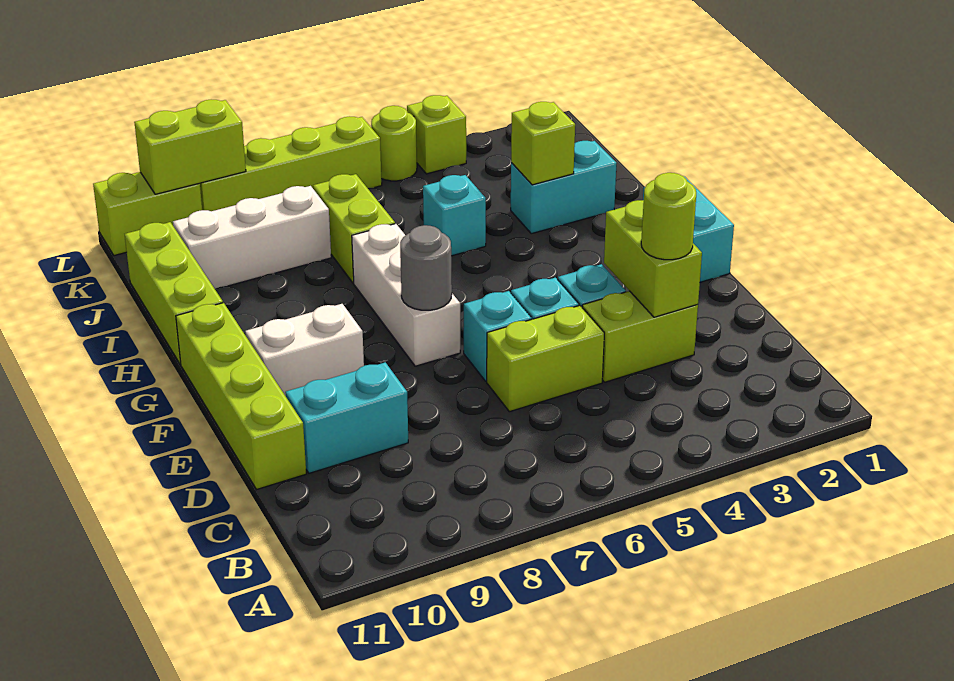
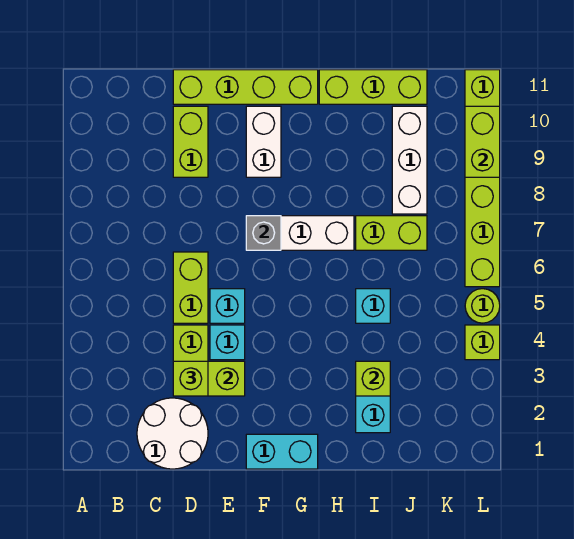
none -> white round brick C1:D2 level 1
lime round brick D3 level 3 -> lime brick D3 level 3
cyan brick D9:D10 level 1 -> lime brick D9:D10 level 1
cyan brick E6 level 1 -> none
grey round brick F7 level 2 -> grey brick F7 level 2

